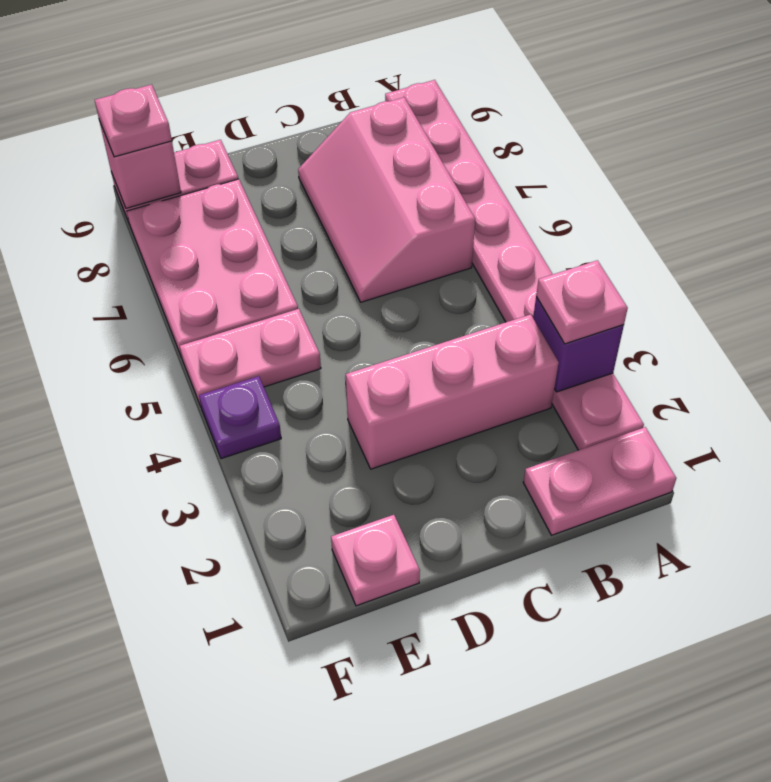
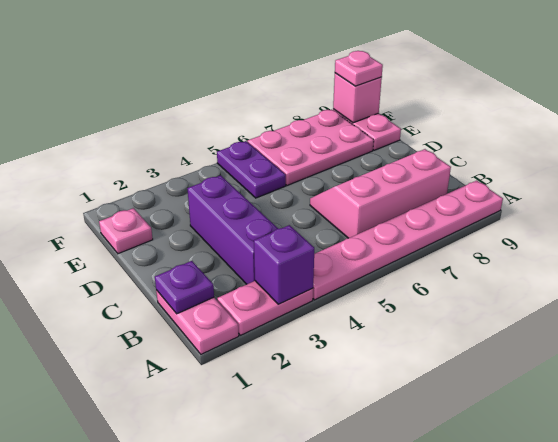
pink plate A3 level 3 -> none
pink brick B3:D3 level 1 -> purple brick B3:D3 level 1
pink plate E5:F5 level 1 -> purple plate E5:F5 level 1
purple plate F4 level 1 -> purple plate B1 level 2

